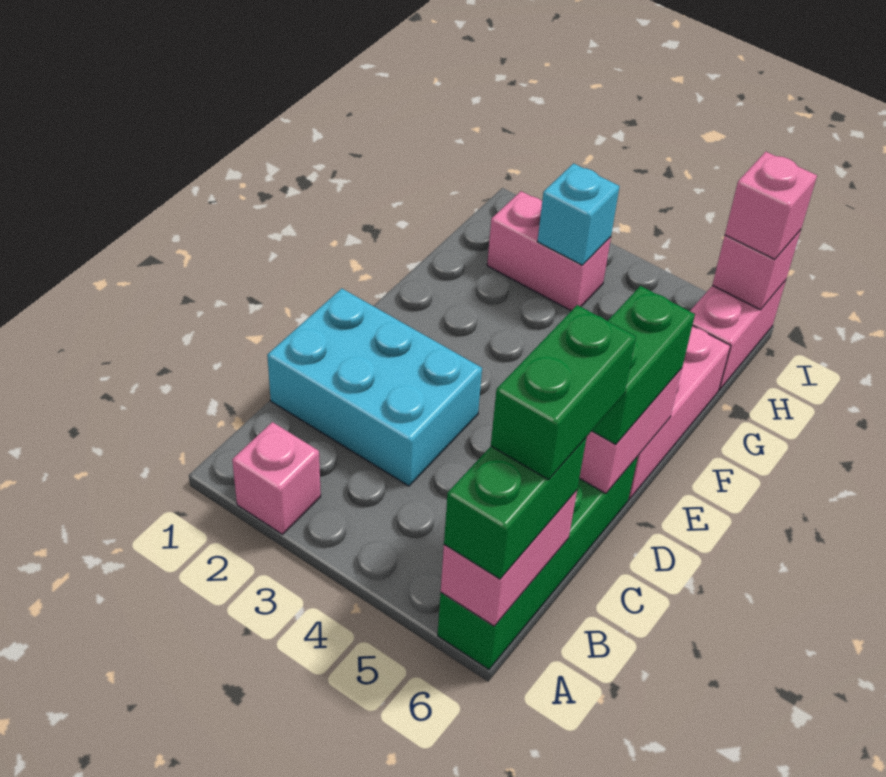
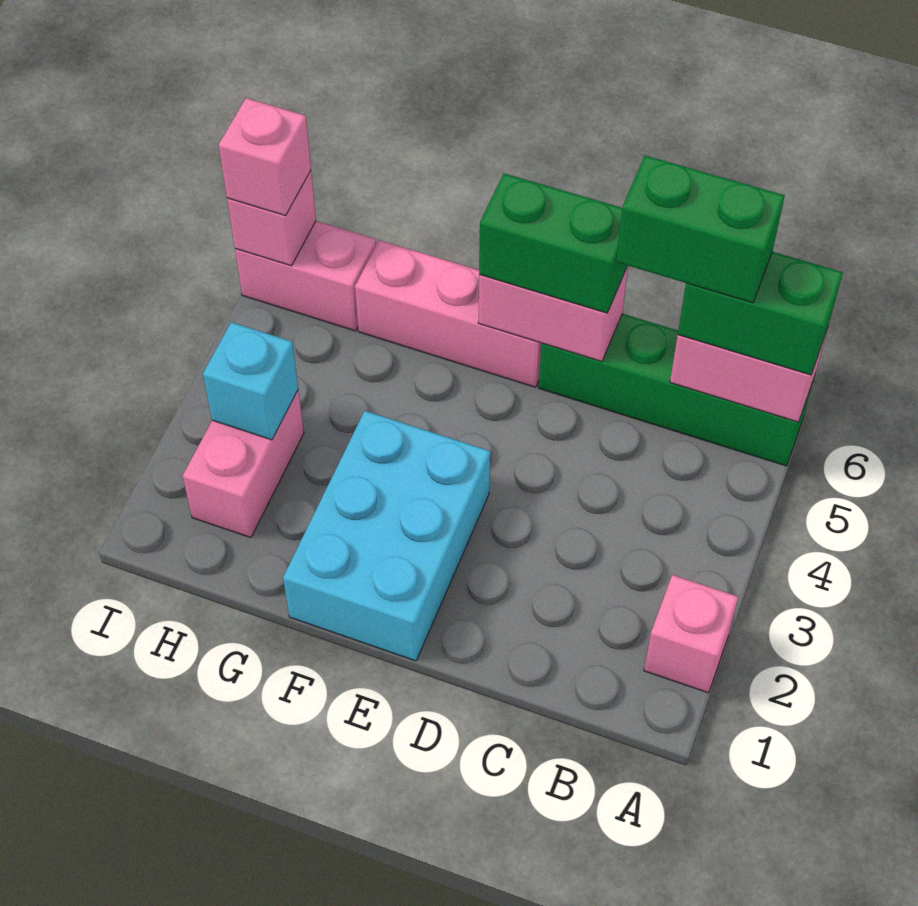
cyan brick C1:D3 level 1 -> cyan brick E1:F3 level 1

